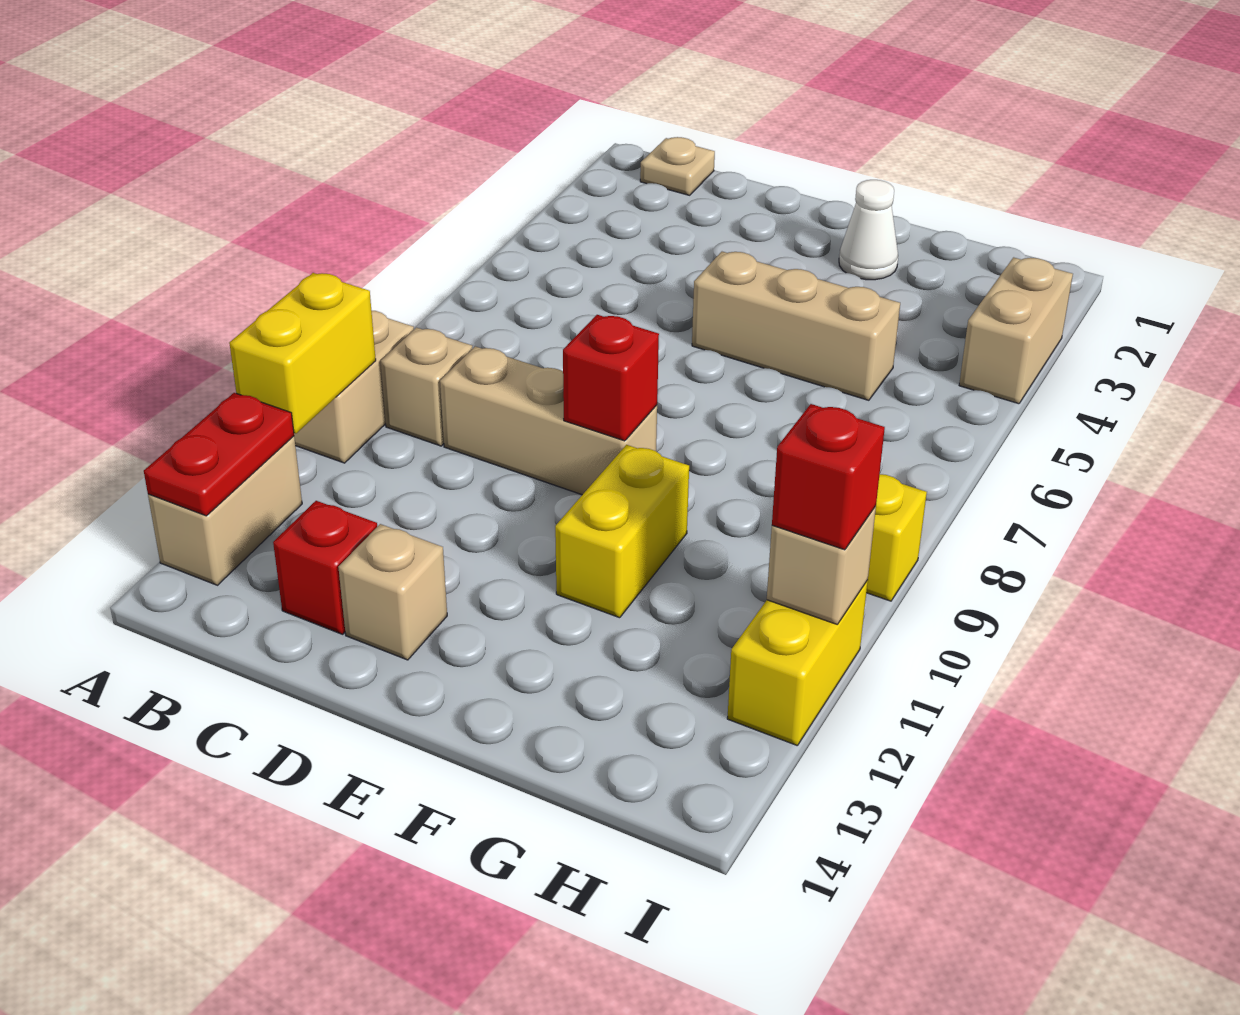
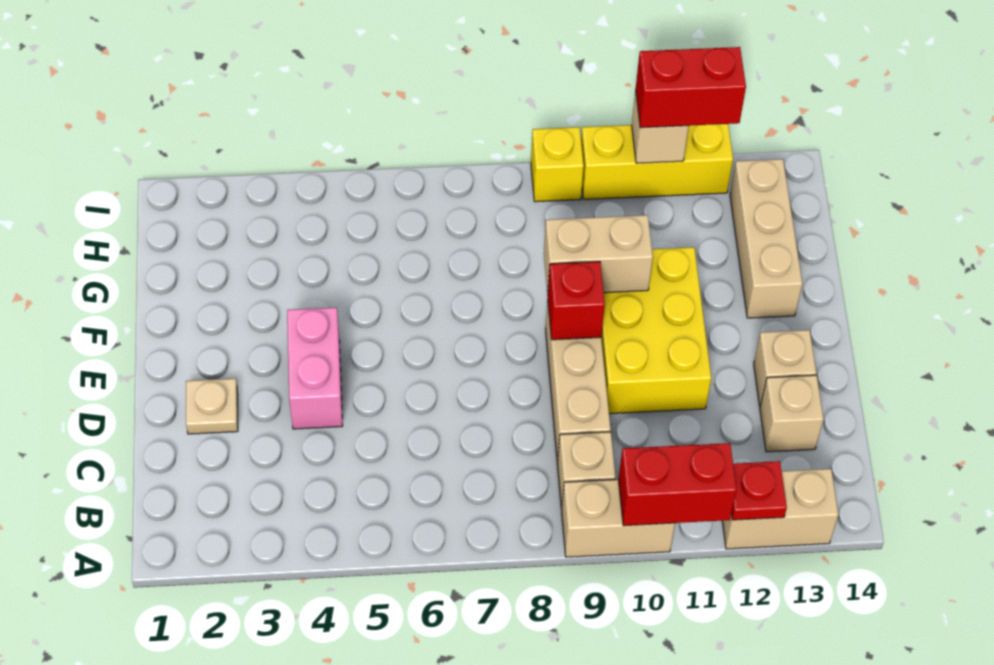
yellow brick A10:A11 level 2 -> red brick A10:A11 level 2
red plate A12:A13 level 2 -> red plate A12 level 2
tan plate B1 level 1 -> tan plate D2 level 1
red brick C13 level 1 -> tan brick C13 level 1
none -> pink brick D4:E4 level 1
tan brick E5:G5 level 1 -> tan brick F13:H13 level 1
white cone F2 level 1 -> none
yellow brick F10:F11 level 1 -> yellow brick D10:F11 level 1
tan brick I3:I4 level 1 -> tan brick F9:F10 level 2
yellow brick I11:I12 level 1 -> yellow brick I10:I12 level 1
red brick I11 level 3 -> red brick I11:I12 level 3

